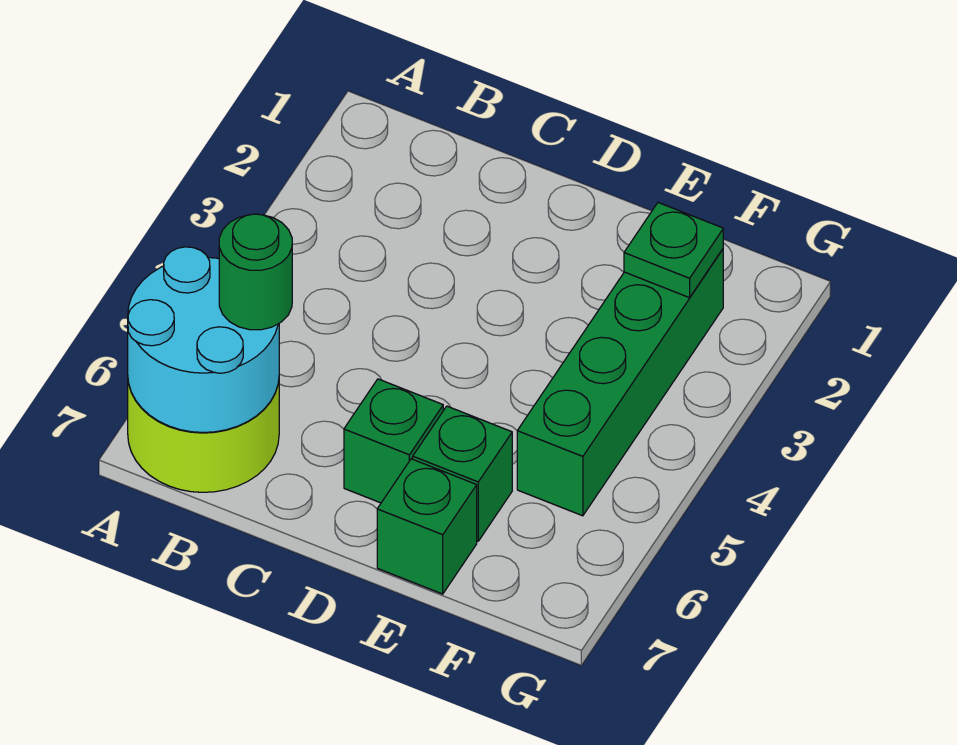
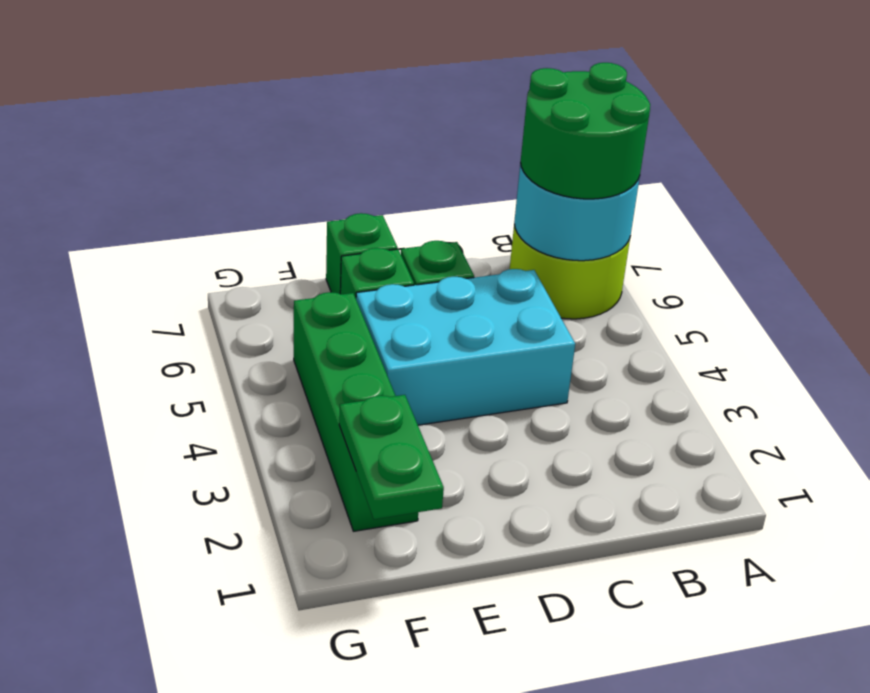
green round brick B6 level 3 -> green round brick A6:B7 level 3
none -> cyan brick C4:E5 level 1
green plate F2 level 2 -> green plate F1:F2 level 2

